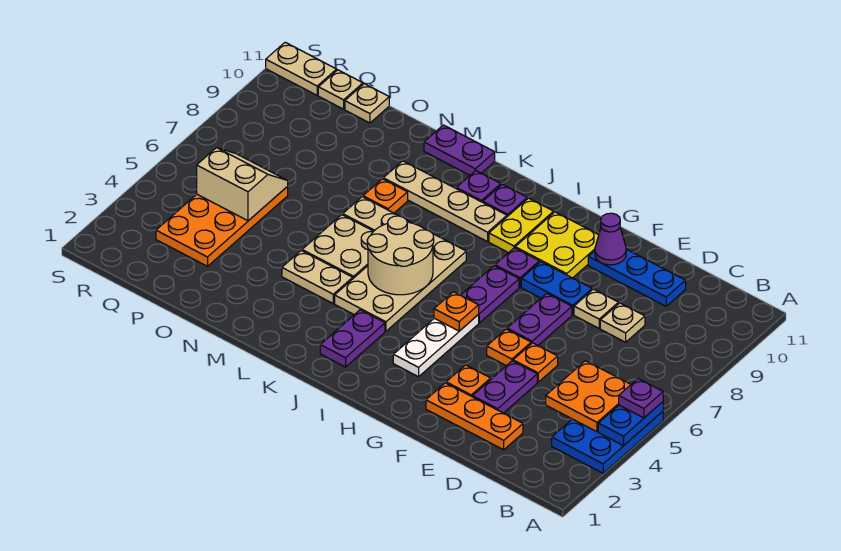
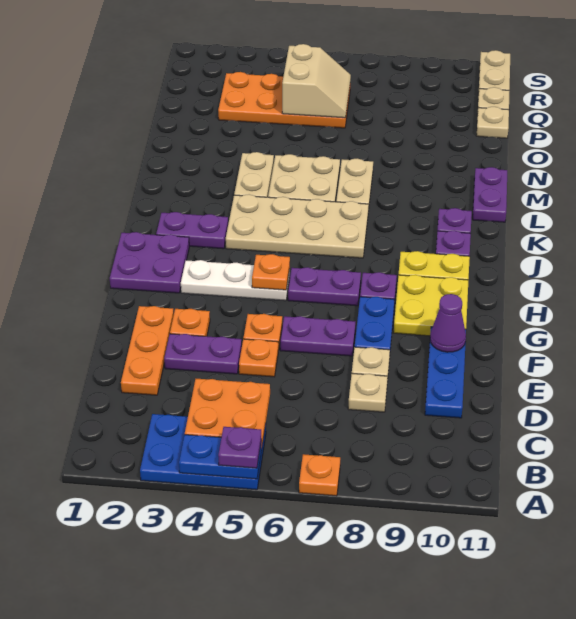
none -> purple plate H1:I2 level 1
tan round brick J5:K6 level 2 -> none
tan plate J9:M9 level 1 -> none
orange plate M8 level 1 -> orange plate A7 level 1

